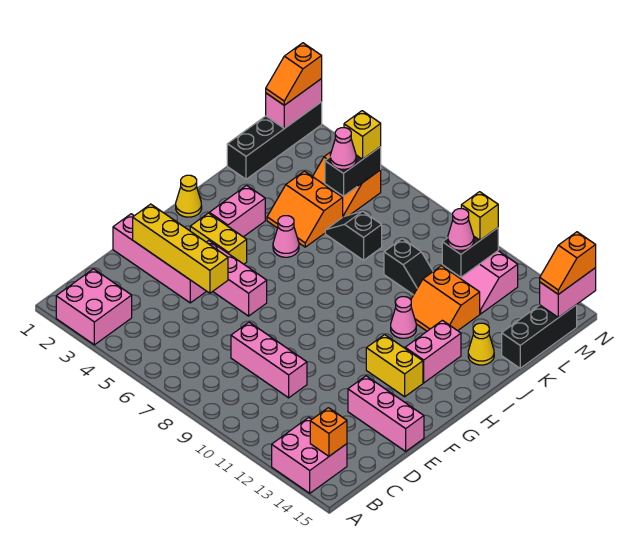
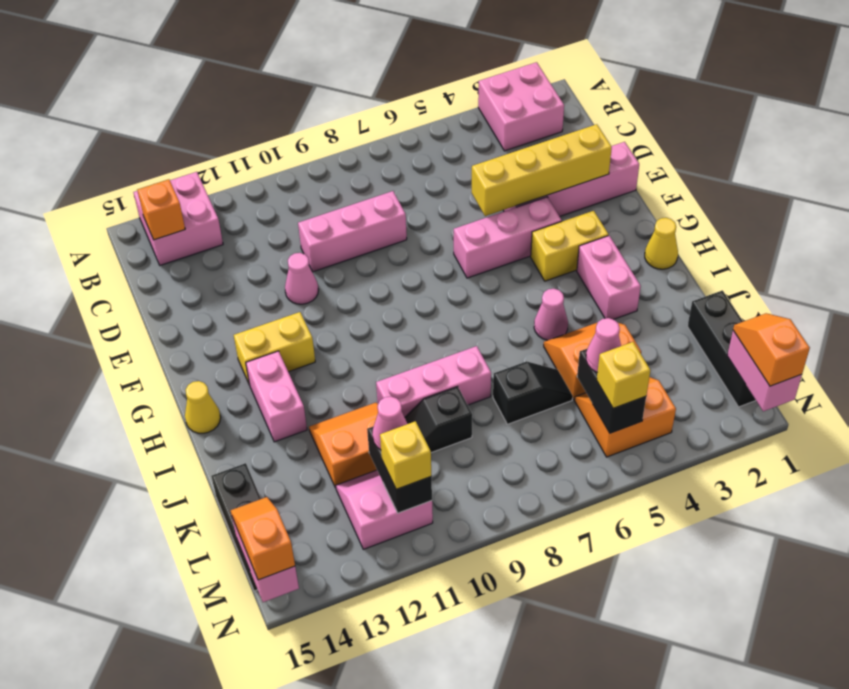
pink brick E13:E15 level 1 -> pink brick J8:J10 level 1
pink cone I11 level 1 -> pink cone E11 level 1
yellow cone J14 level 1 -> yellow cone H15 level 1
black brick K1:N1 level 1 -> black brick K1:M1 level 1

